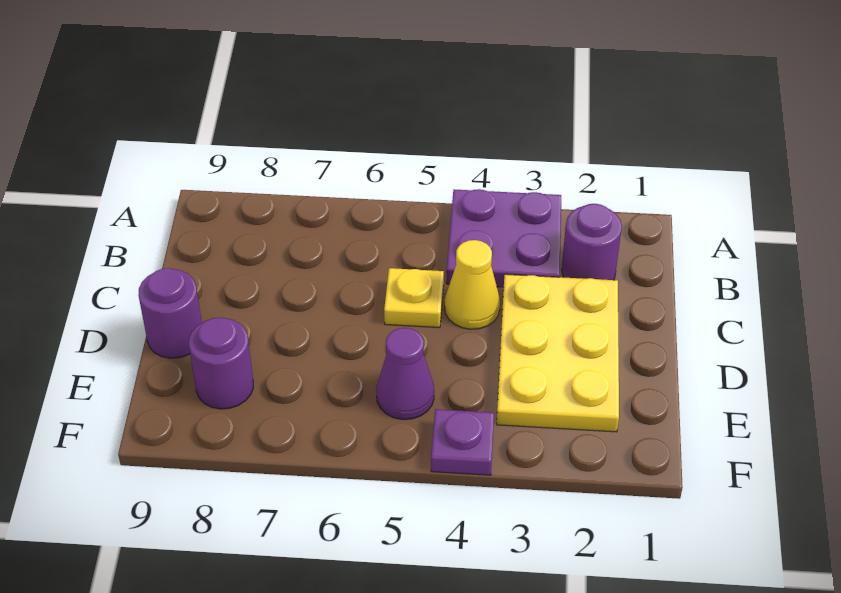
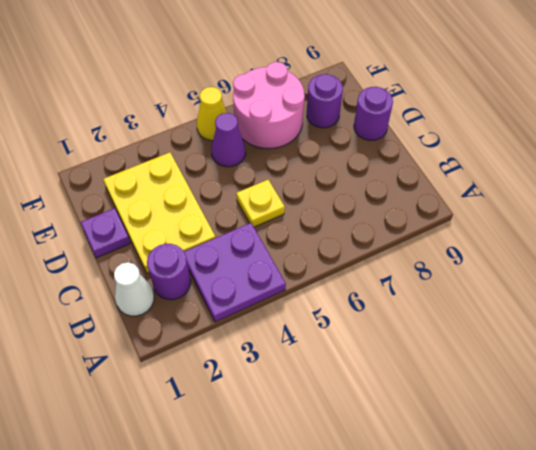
none -> white cone B1 level 1
yellow cone C4 level 1 -> yellow cone F5 level 1
none -> pink round brick E6:F7 level 1
purple plate F4 level 1 -> purple plate D1 level 1

